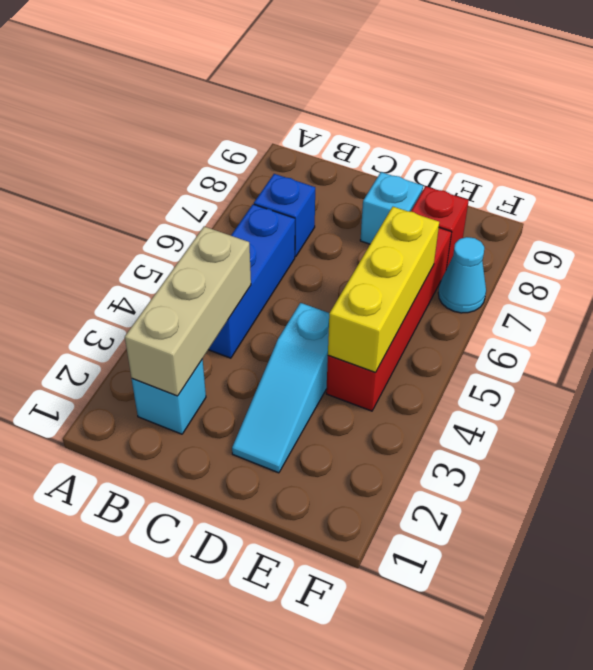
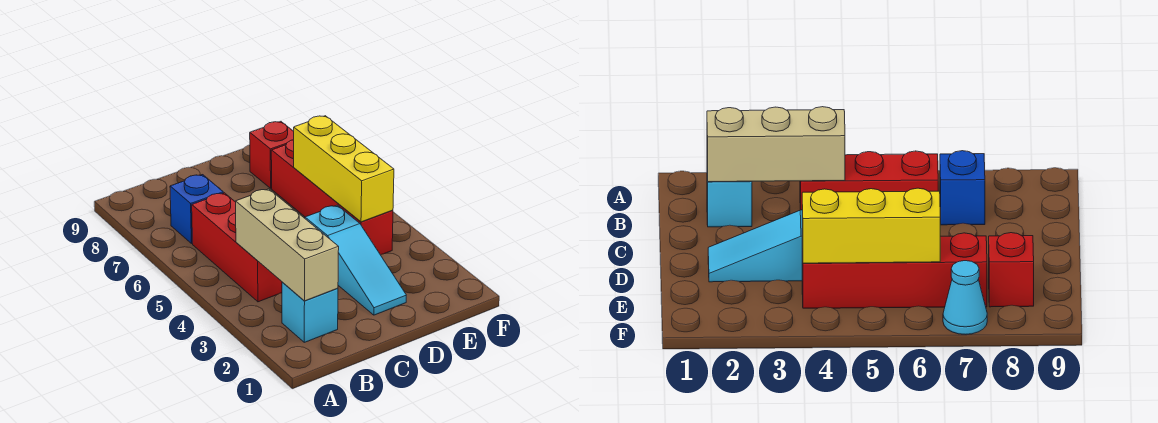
blue brick B4:B6 level 1 -> red brick B4:B6 level 1
cyan brick D8 level 1 -> none

